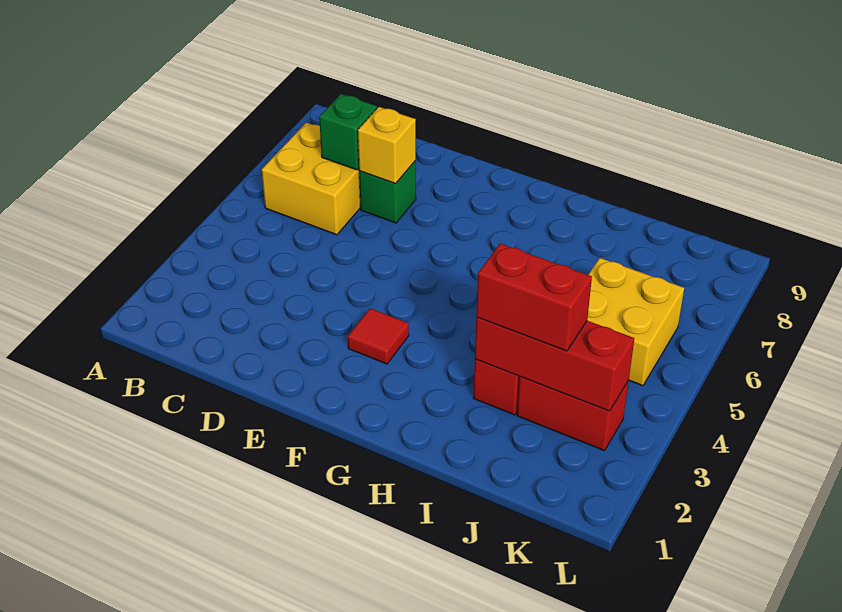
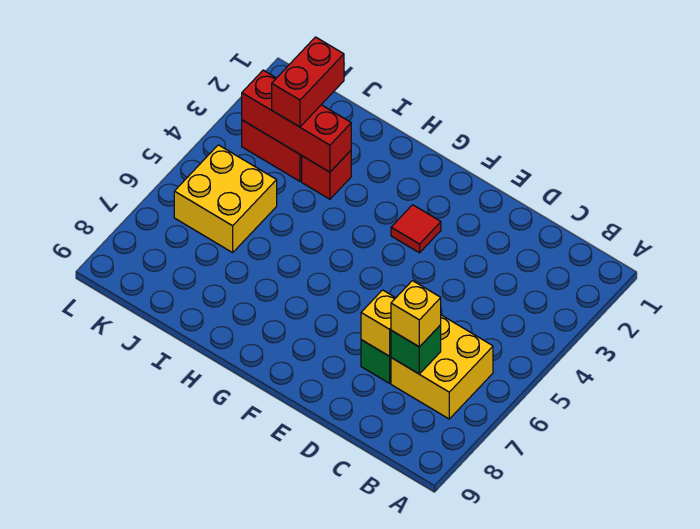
none -> yellow brick C7 level 3
red brick I3:J3 level 3 -> red brick J2:J3 level 3

